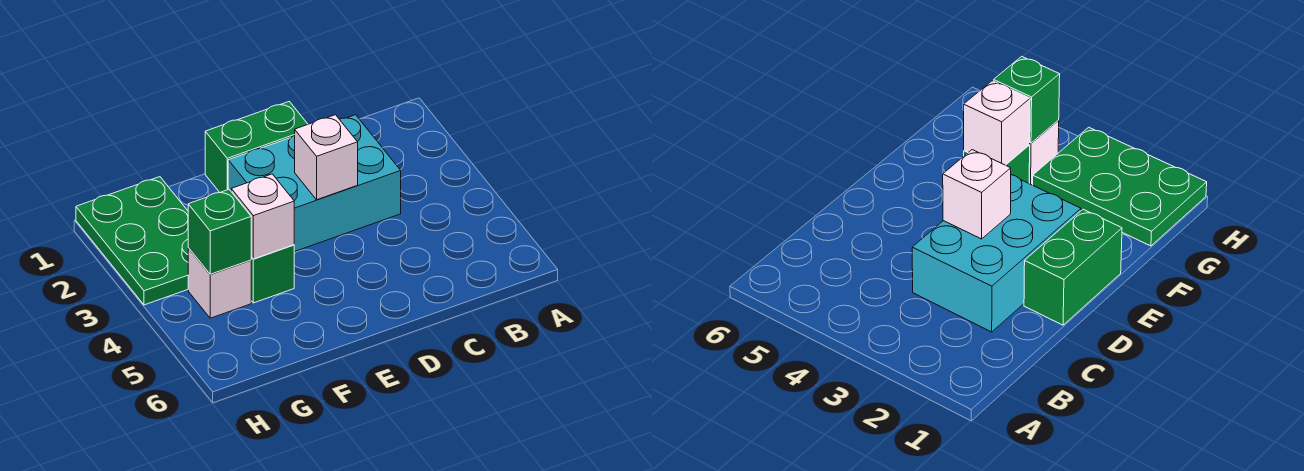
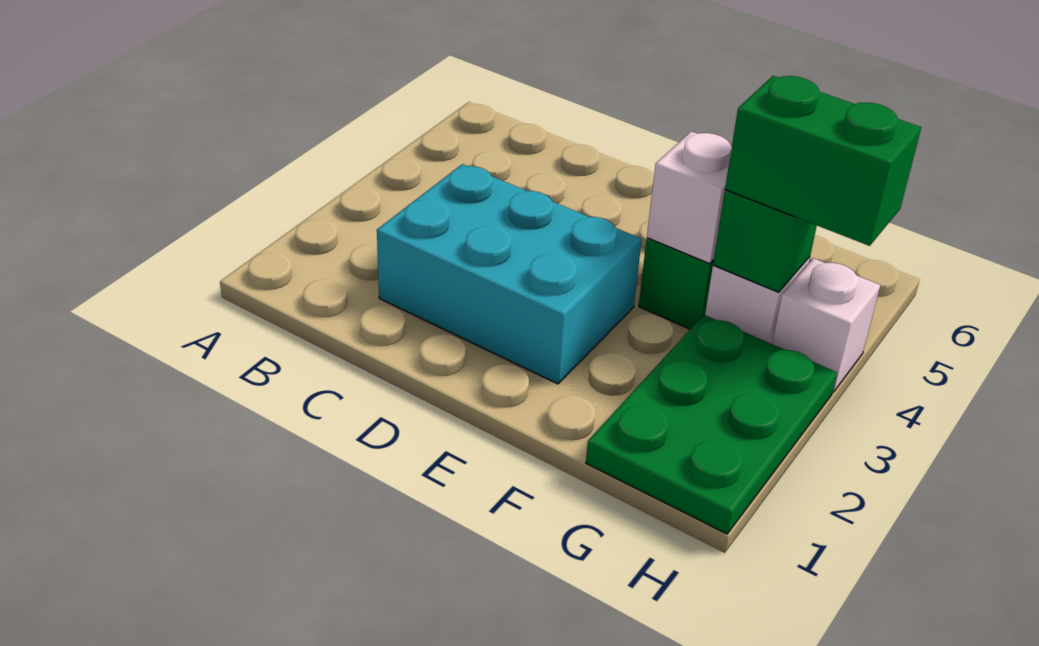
green brick D1:E1 level 1 -> green brick G4:H4 level 3
white brick D3 level 2 -> white brick H4 level 1

